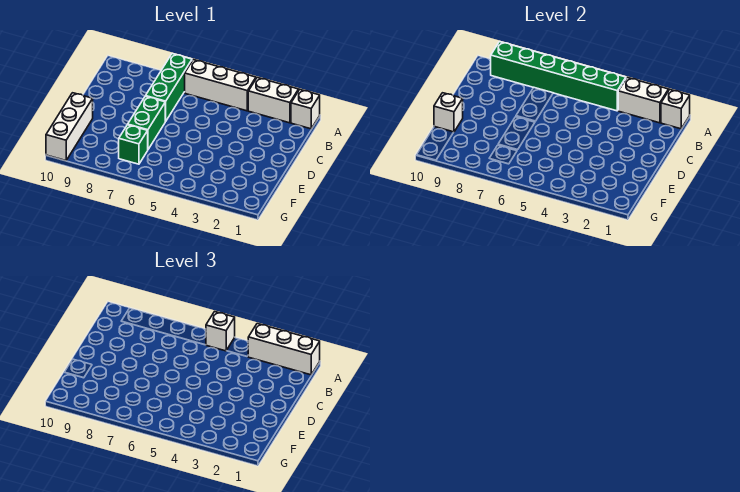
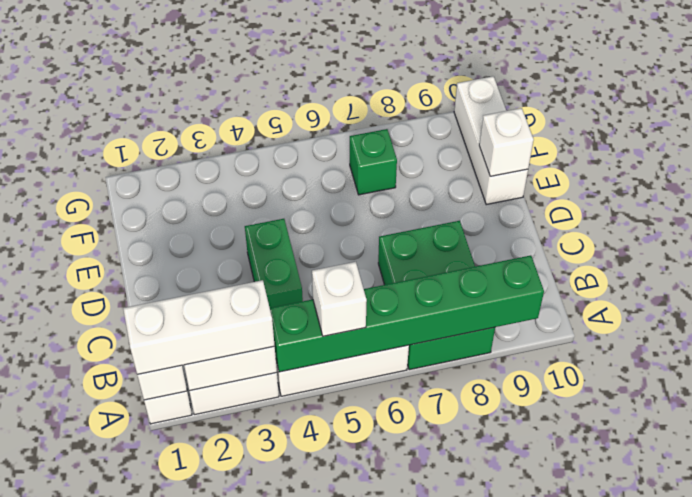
green brick A7:C7 level 1 -> green brick A7:C8 level 1
green brick D7:E7 level 1 -> green brick C4:D4 level 1

